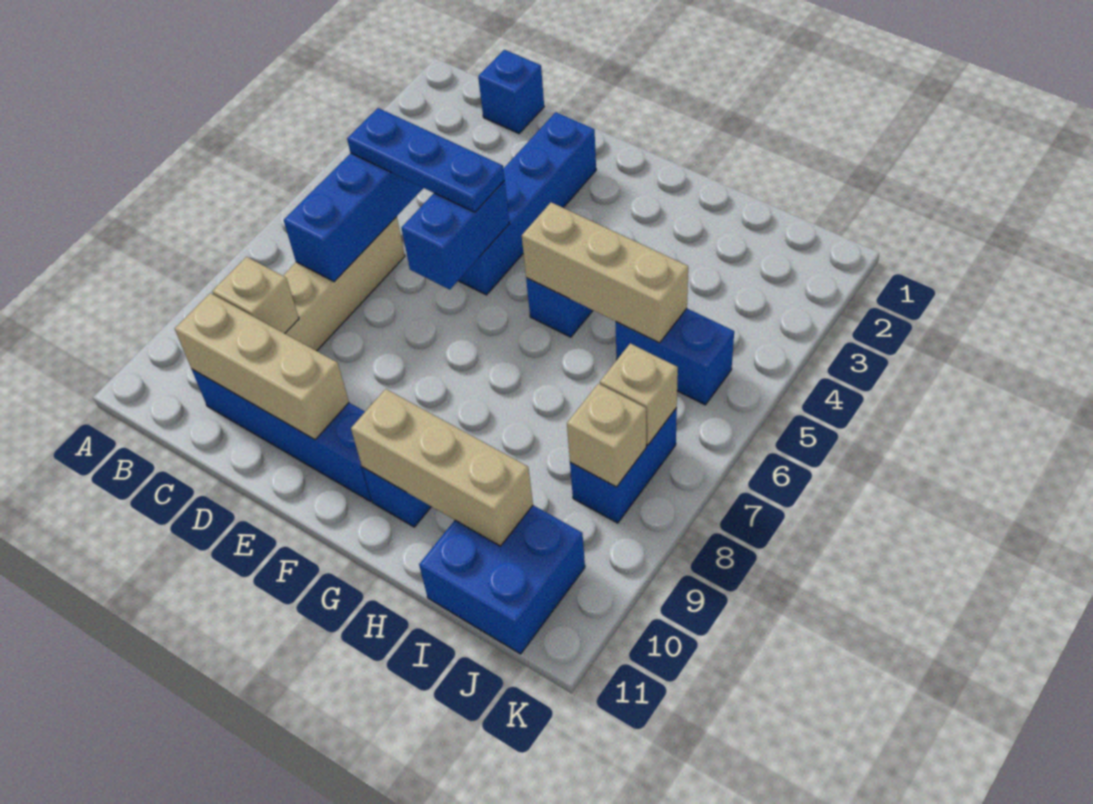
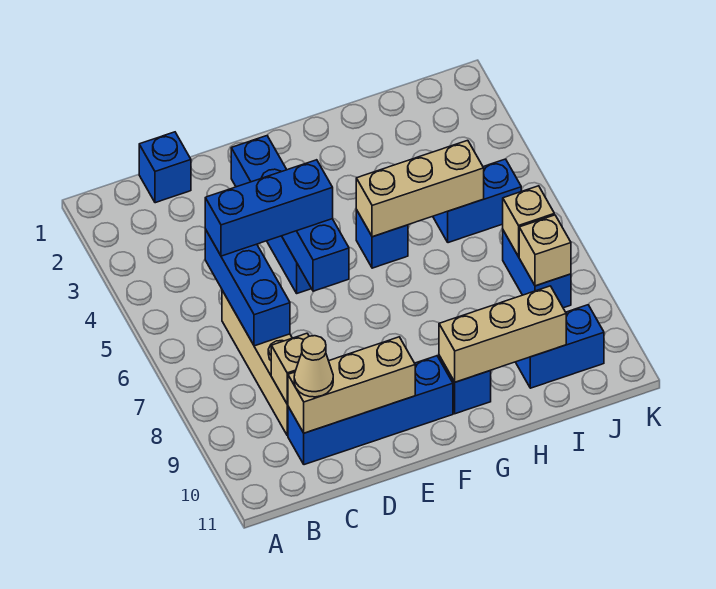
blue plate C5:E5 level 3 -> blue brick C5:E5 level 3
none -> tan cone C10 level 3
blue brick I10:J11 level 1 -> blue brick I10:J10 level 1

